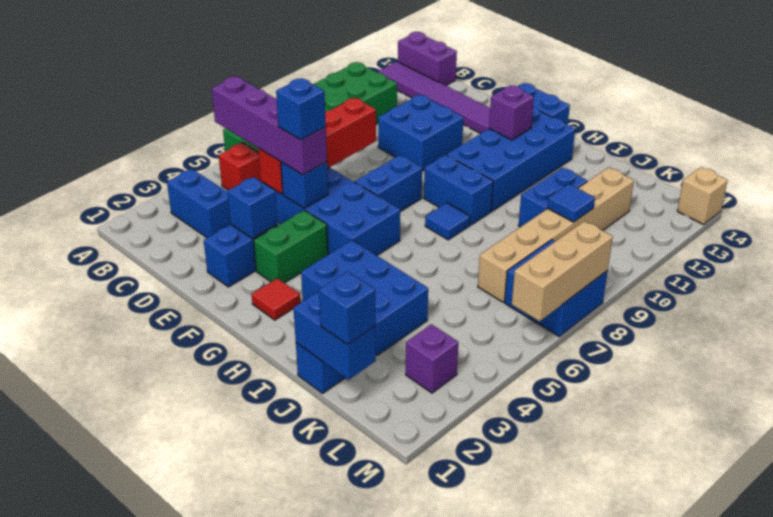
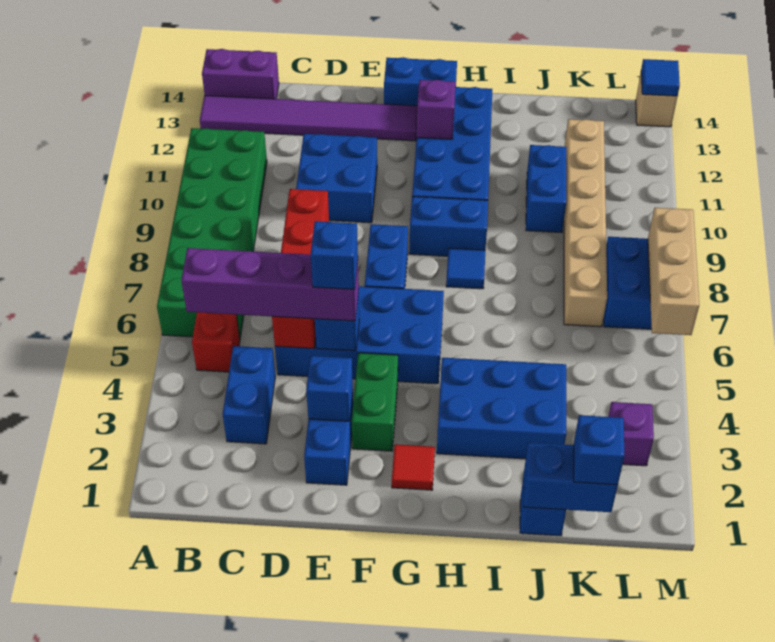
blue brick B3:C3 level 1 -> blue brick C3:C4 level 1
blue tile K10 level 2 -> blue tile M14 level 2

